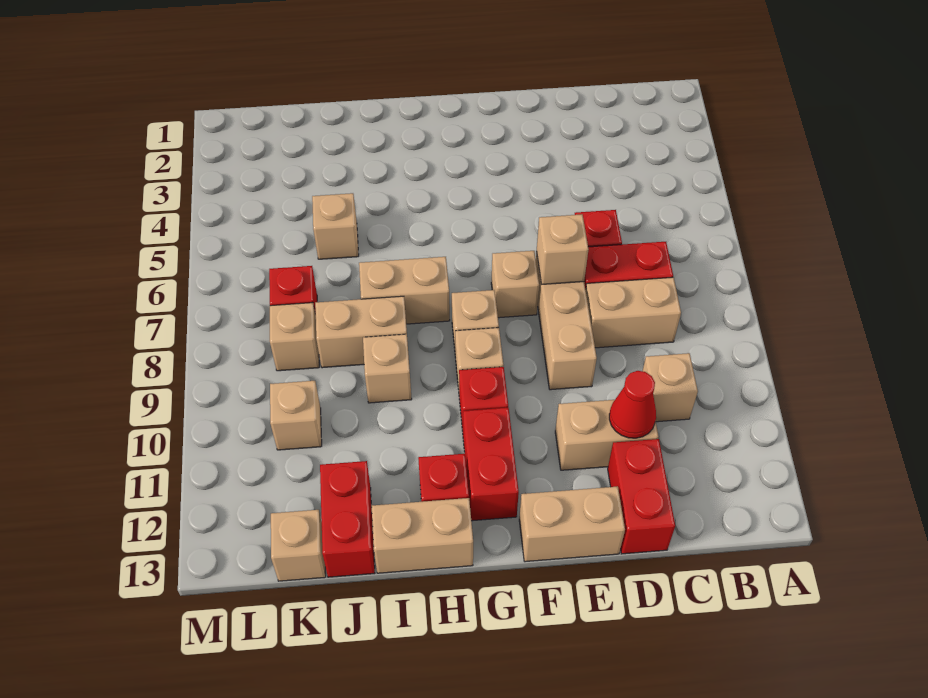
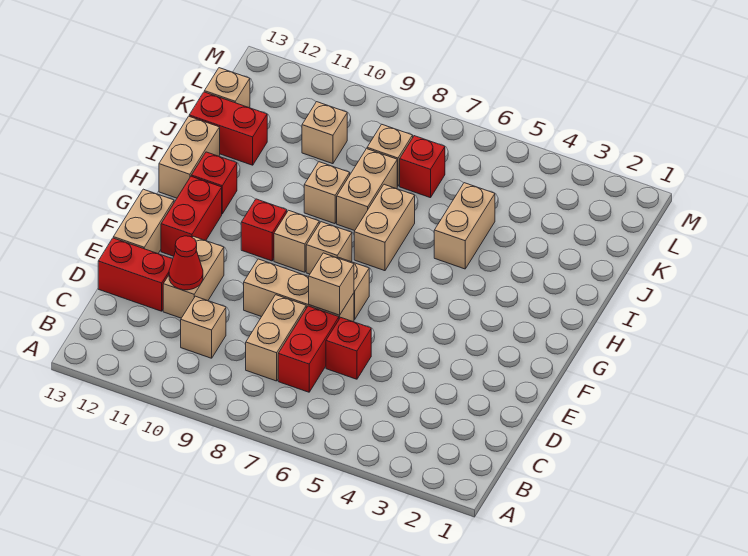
red brick G11:G12 level 1 -> red brick F12:G12 level 1
tan brick J5 level 1 -> tan brick I5:J5 level 1

